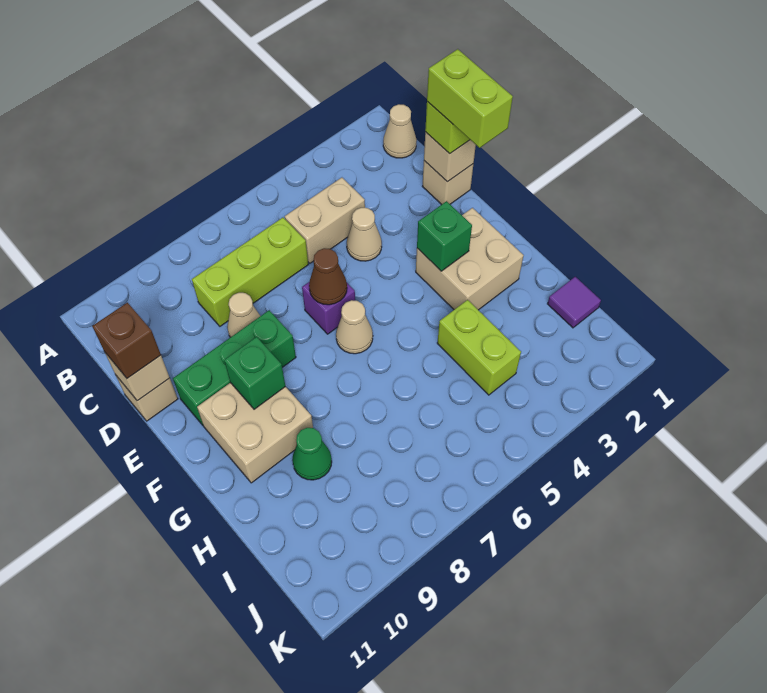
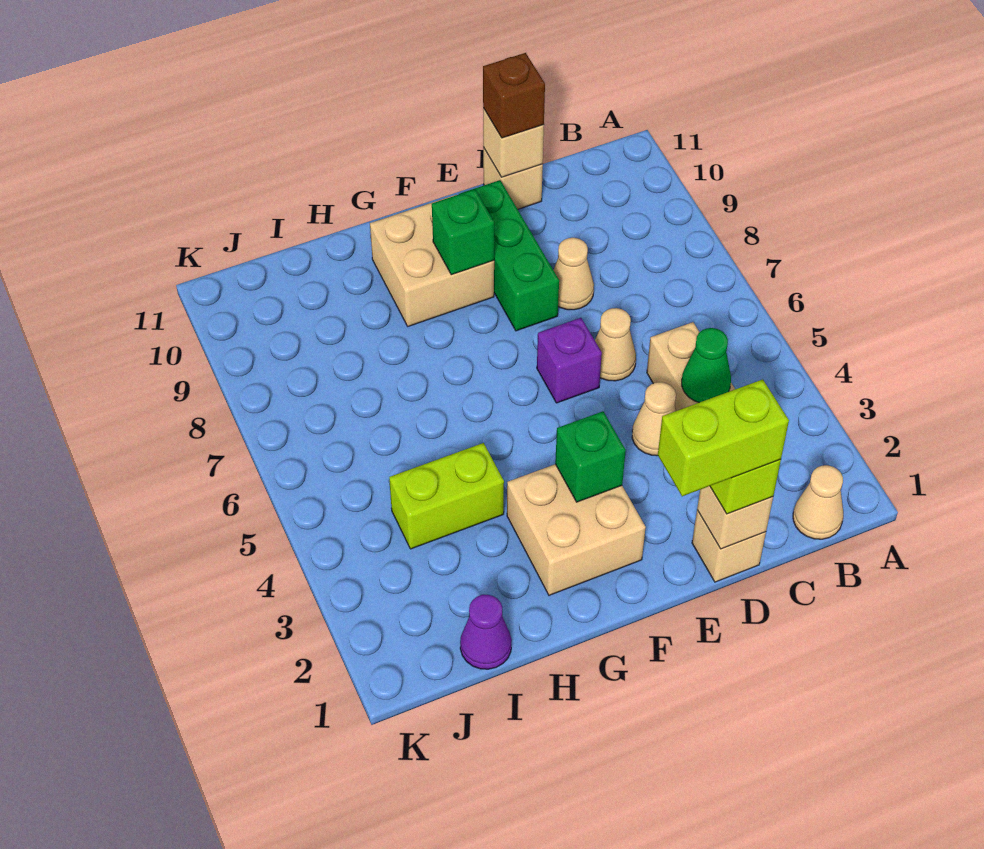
lime brick C6:C8 level 1 -> none
brown cone E6 level 2 -> none
tan cone F6 level 1 -> tan cone D6 level 1
green cone H9 level 1 -> green cone C4 level 2
purple tile I1 level 1 -> purple cone I1 level 1

